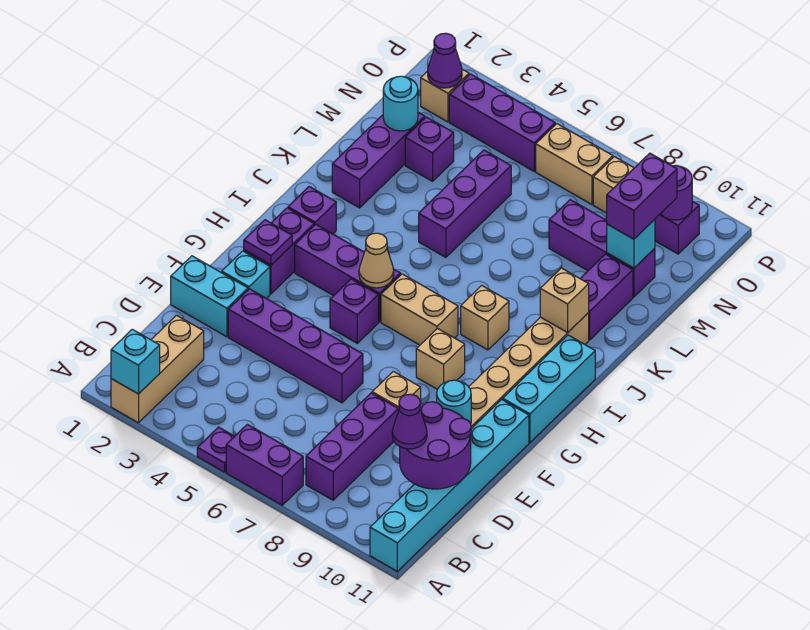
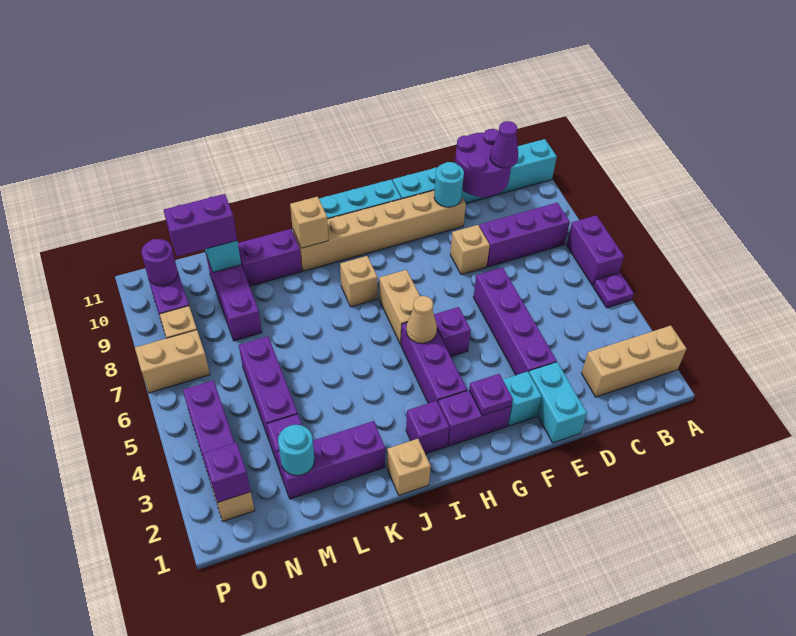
cyan brick A2 level 2 -> none
tan brick G8 level 1 -> tan brick J1 level 1
purple brick K5:M5 level 1 -> purple brick M4:M6 level 1
purple cone O2 level 2 -> purple brick O2 level 2
tan brick O6:O7 level 1 -> tan brick O7:P7 level 1

